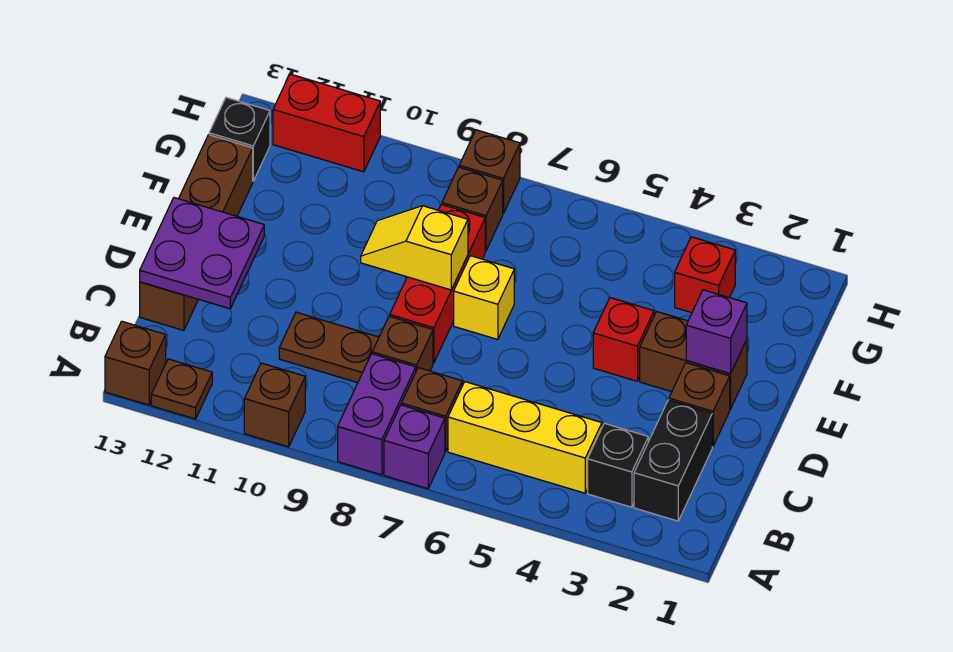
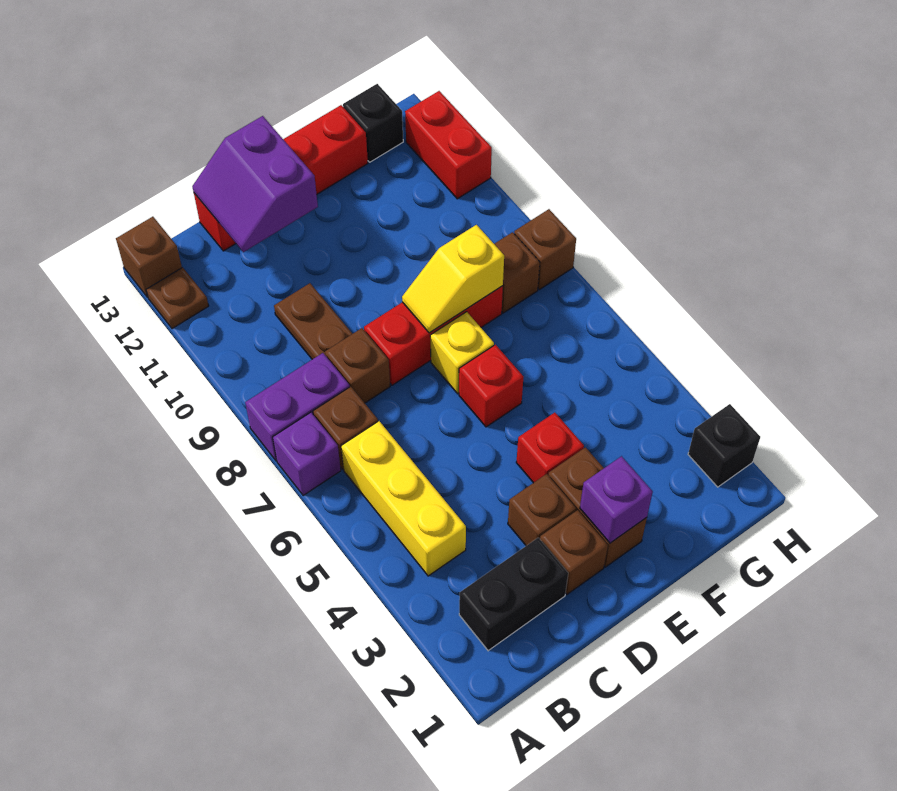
brown brick A10 level 1 -> brown brick D3 level 1
black brick B3 level 1 -> black brick H2 level 1
purple plate C12:D13 level 2 -> purple slope C12:D13 level 2 top D
brown brick C13:F13 level 1 -> red brick C13:F13 level 1
yellow slope E8:E9 level 2 top 8 -> yellow slope E8:F8 level 2 top F
red brick G3 level 1 -> red brick E6 level 1

